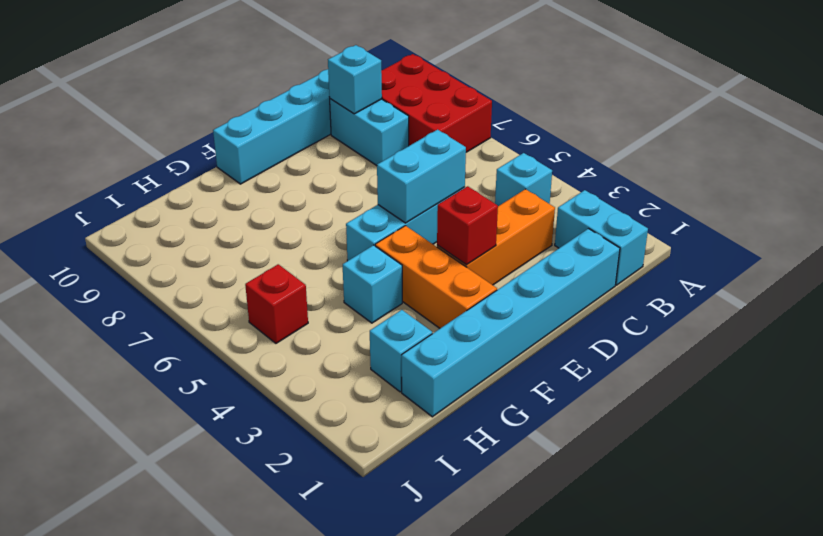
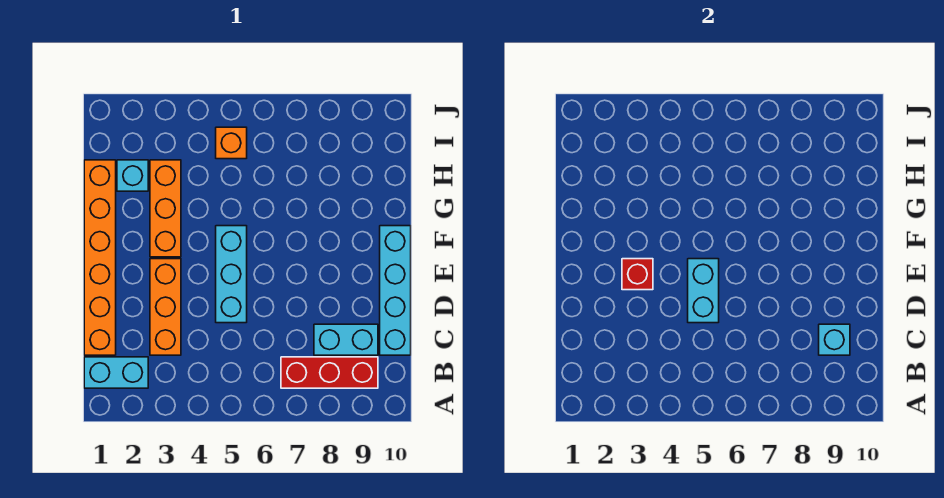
red brick A7:B9 level 1 -> red brick B7:B9 level 1
cyan brick B4 level 1 -> none
cyan brick C1:H1 level 1 -> orange brick C1:H1 level 1
orange brick F2:F4 level 1 -> orange brick F3:H3 level 1
cyan brick G4 level 1 -> none
red brick I5 level 1 -> orange brick I5 level 1

